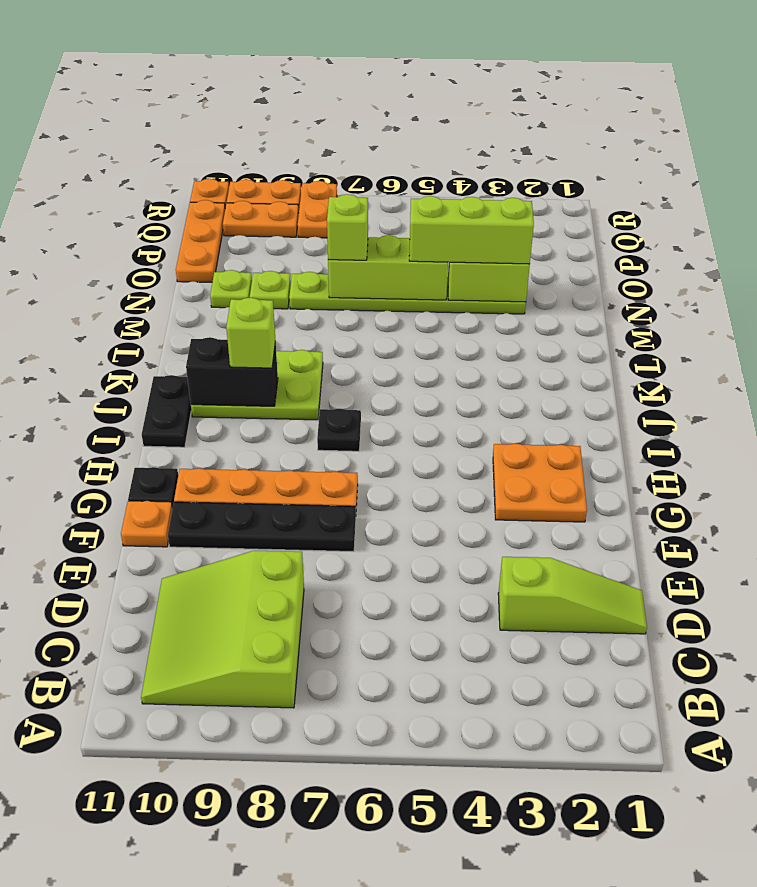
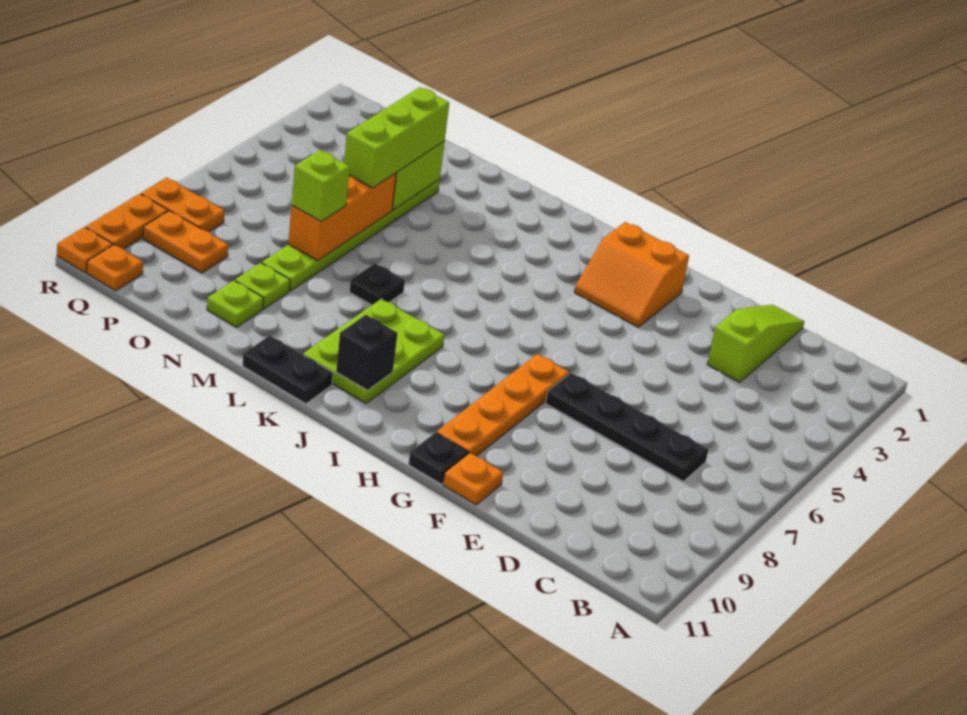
lime slope B8:D10 level 1 top 8 -> none
black plate F7:F10 level 1 -> black plate C7:F7 level 1
orange plate G2:H3 level 1 -> orange slope G2:H3 level 1 top 2
black plate I7 level 1 -> black plate L7 level 1
black plate I11:J11 level 1 -> black plate K11:L11 level 1
black brick J9:J10 level 2 -> black brick J10 level 2
lime brick J9 level 3 -> none
lime brick N5:N7 level 2 -> orange brick N5:N7 level 2
orange plate O11:Q11 level 1 -> orange plate Q11 level 1
orange plate Q9:Q10 level 1 -> orange plate P9:Q9 level 1

